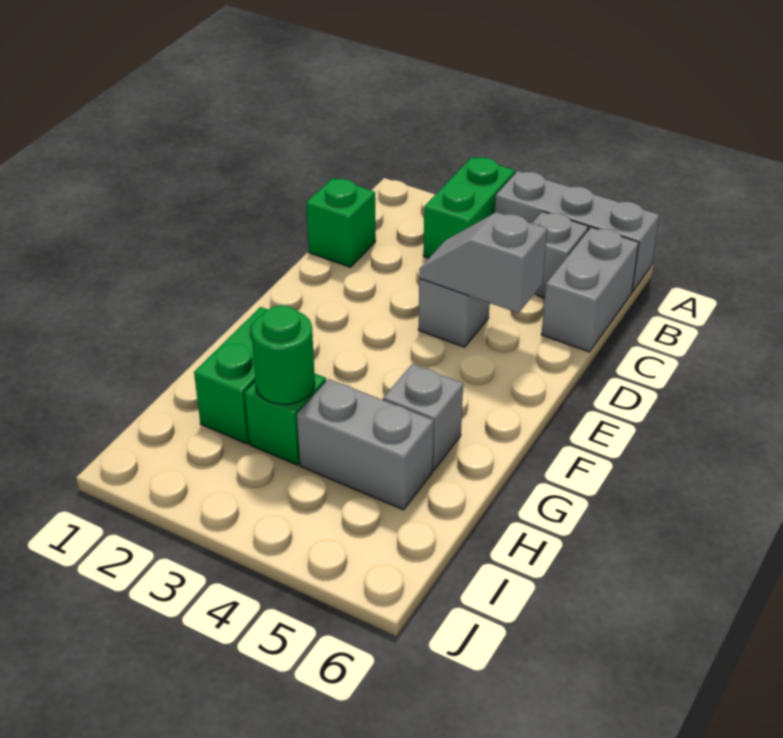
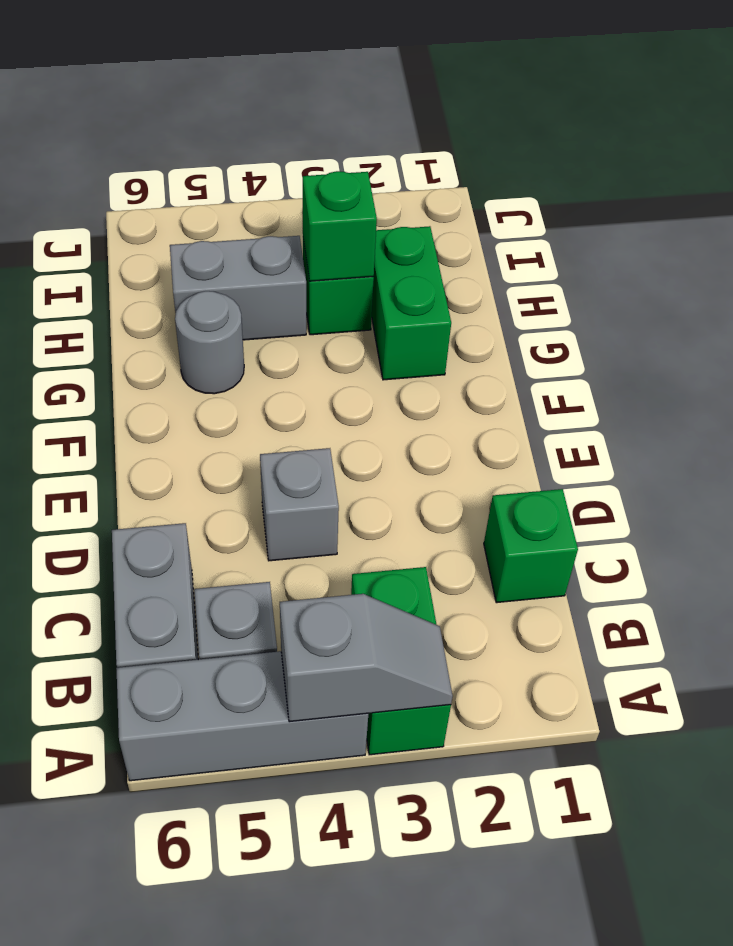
grey slope D4:D5 level 2 top 5 -> grey slope A3:A4 level 2 top 4
grey brick G5 level 1 -> grey round brick G5 level 1
green round brick H3 level 2 -> green brick H3 level 2

